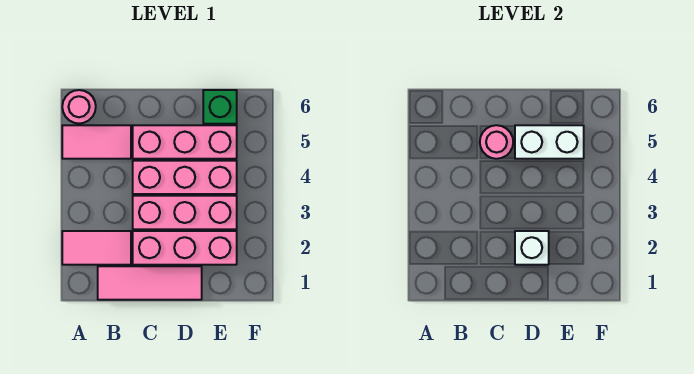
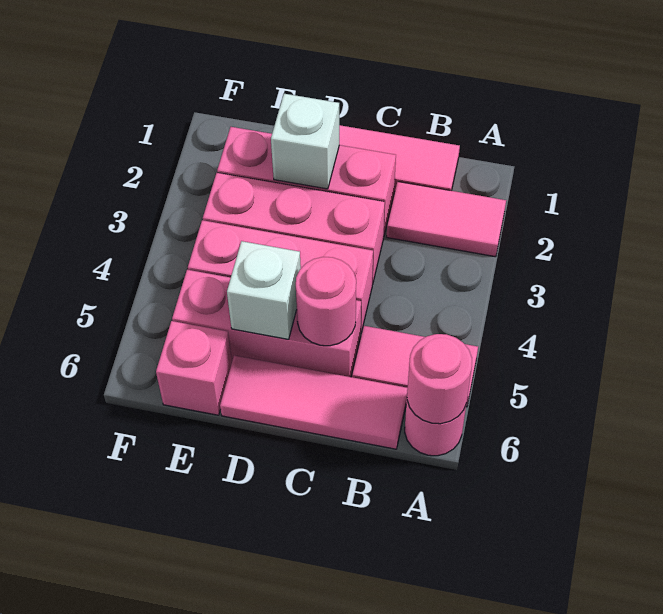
none -> pink round brick A6 level 2
none -> pink tile B6:D6 level 1
white brick D5:E5 level 2 -> white brick D5 level 2
green brick E6 level 1 -> pink brick E6 level 1

